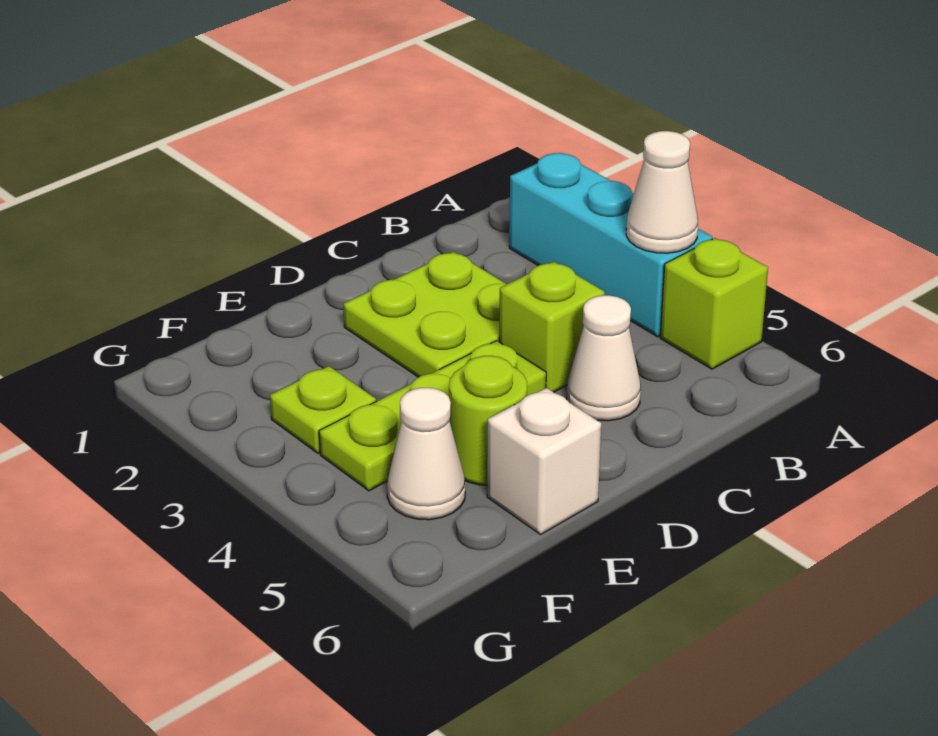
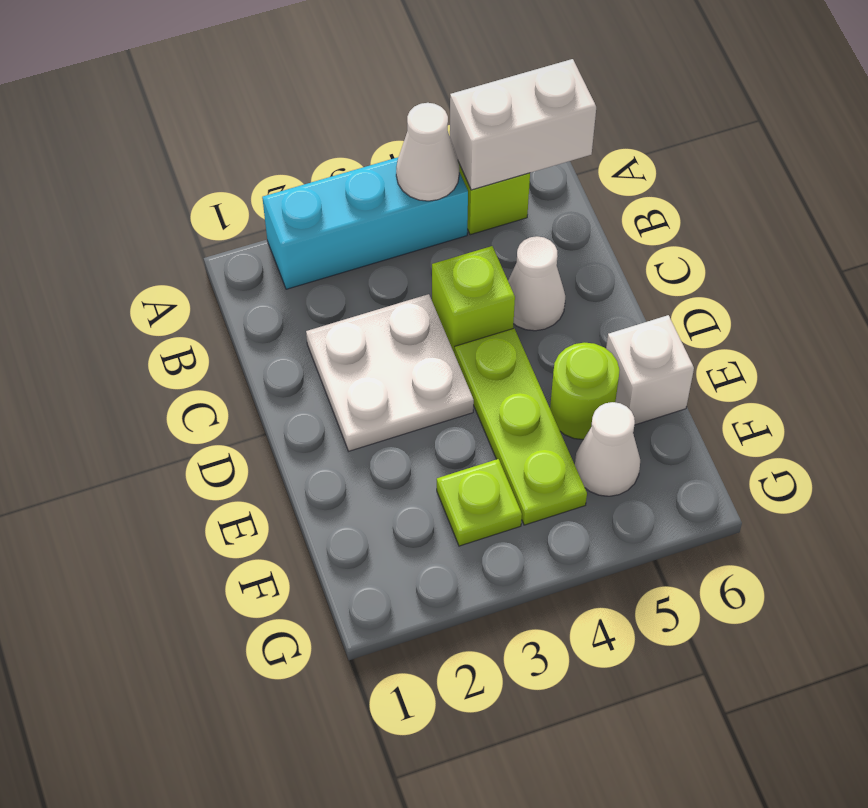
none -> white brick A5:A6 level 2
lime plate C2:D3 level 1 -> white plate C2:D3 level 1

